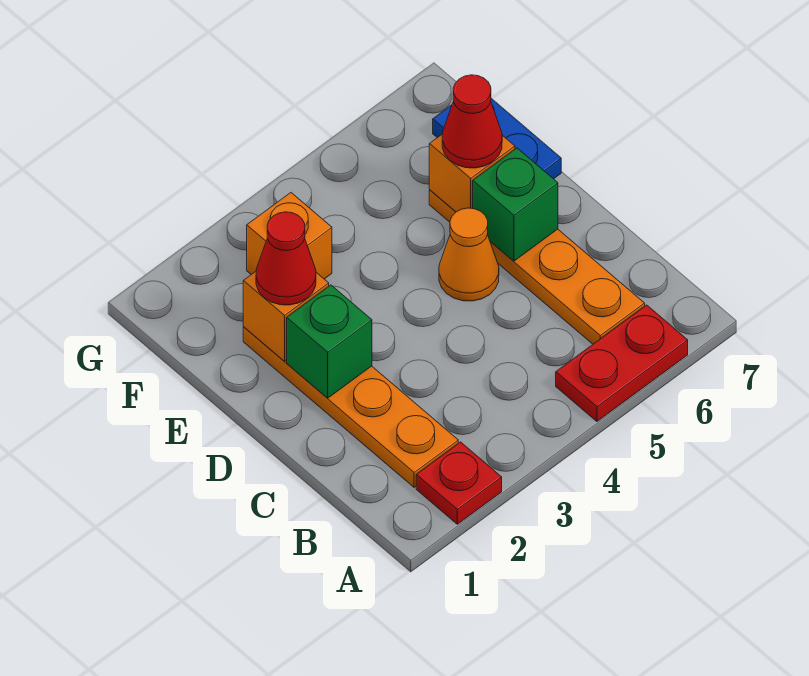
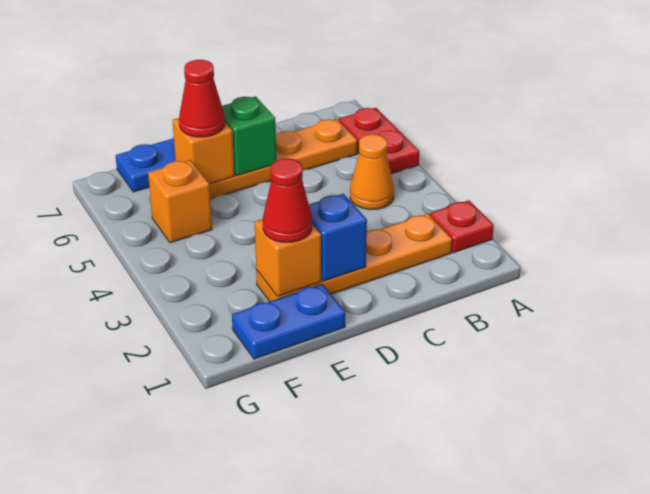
green brick D2 level 2 -> blue brick D2 level 2
orange cone D5 level 1 -> orange cone B4 level 1
none -> blue plate E1:F1 level 1
orange brick F3 level 1 -> orange brick F5 level 1

